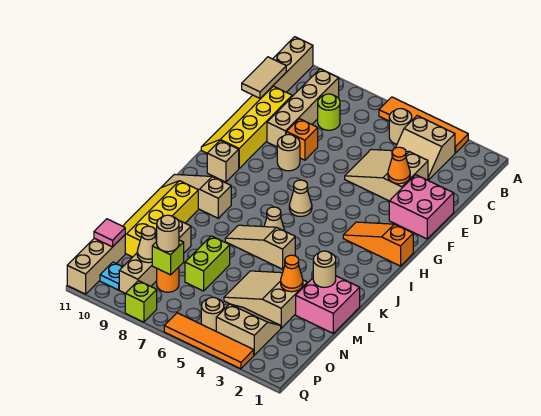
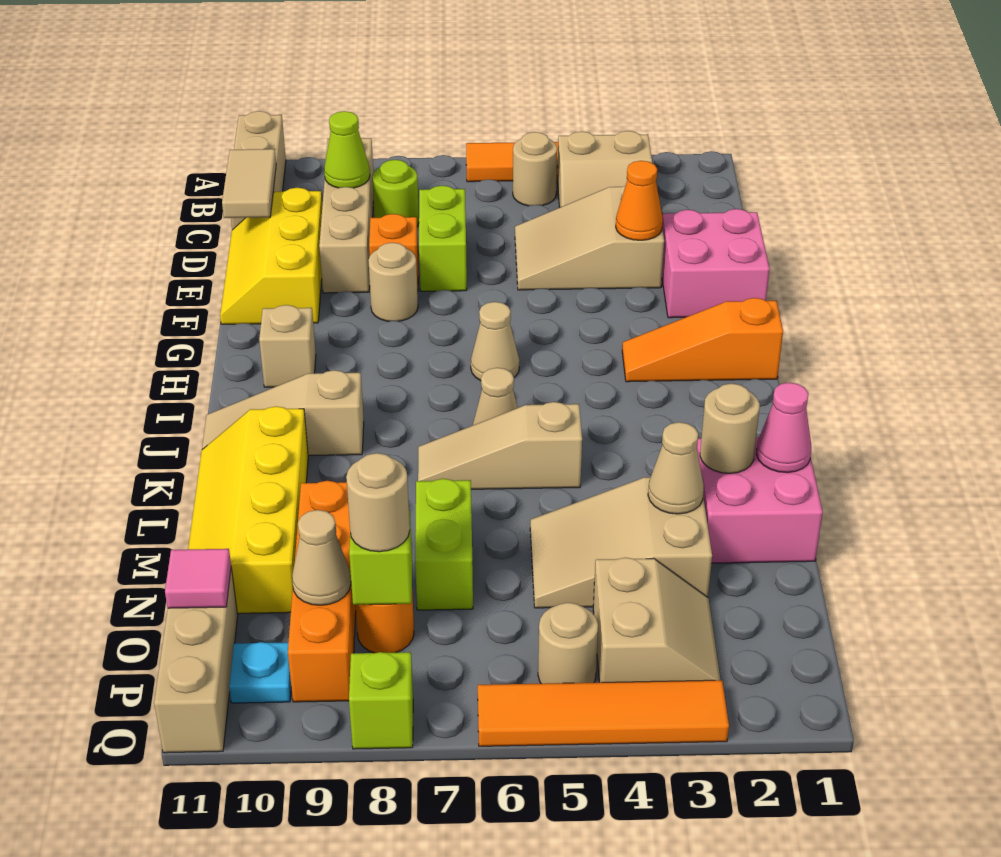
none -> lime cone C9 level 2
none -> lime brick D7:E7 level 1
yellow slope D10:G11 level 1 top 10 -> yellow slope D10:F11 level 1 top 10
none -> pink cone L1 level 2
orange cone M3 level 2 -> tan cone M3 level 2
tan brick M9:P9 level 1 -> orange brick M9:P9 level 1
tan slope O3:P4 level 1 top P -> tan slope O3:P4 level 1 top 4

